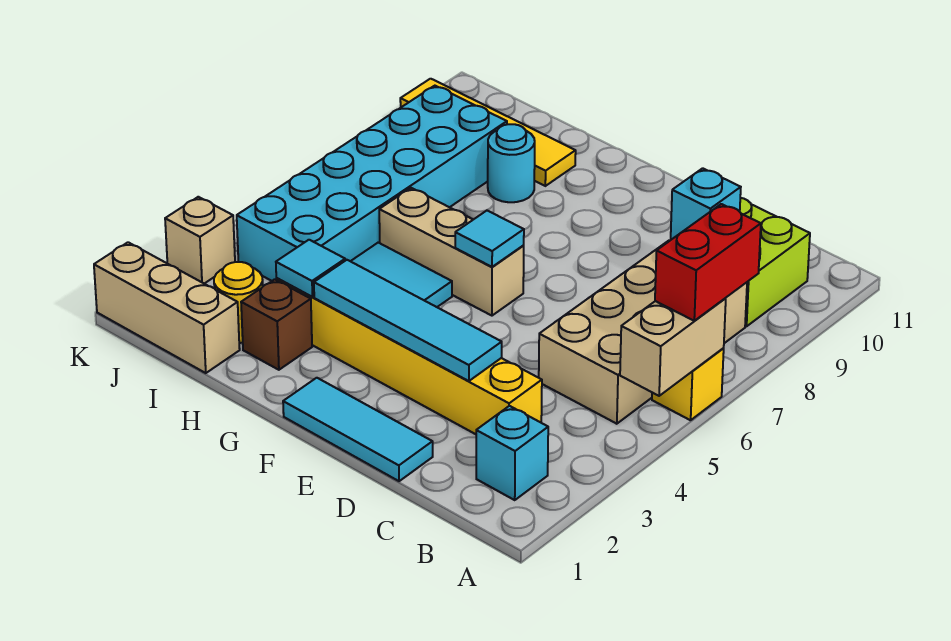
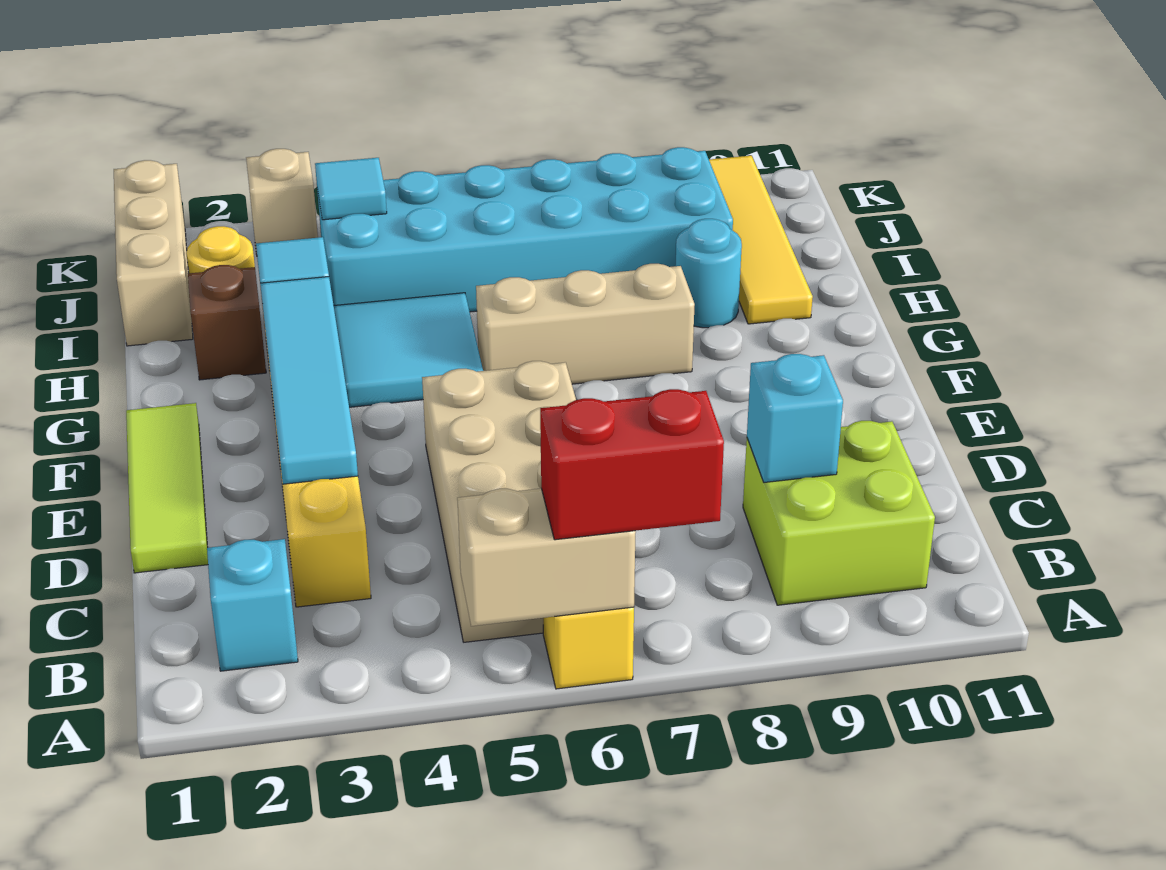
tan brick B5:C8 level 1 -> tan brick B5:E6 level 1
cyan tile D1:F1 level 1 -> lime tile D1:F1 level 1
tan brick F6:H6 level 1 -> tan brick G6:G8 level 1
cyan tile F6 level 2 -> cyan tile J4 level 2

